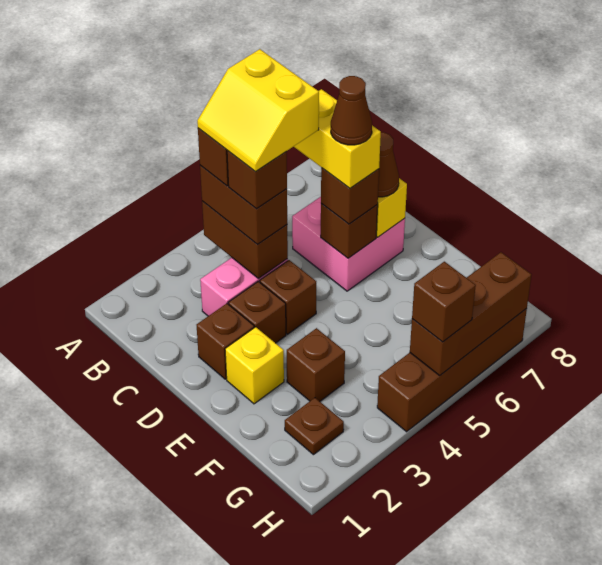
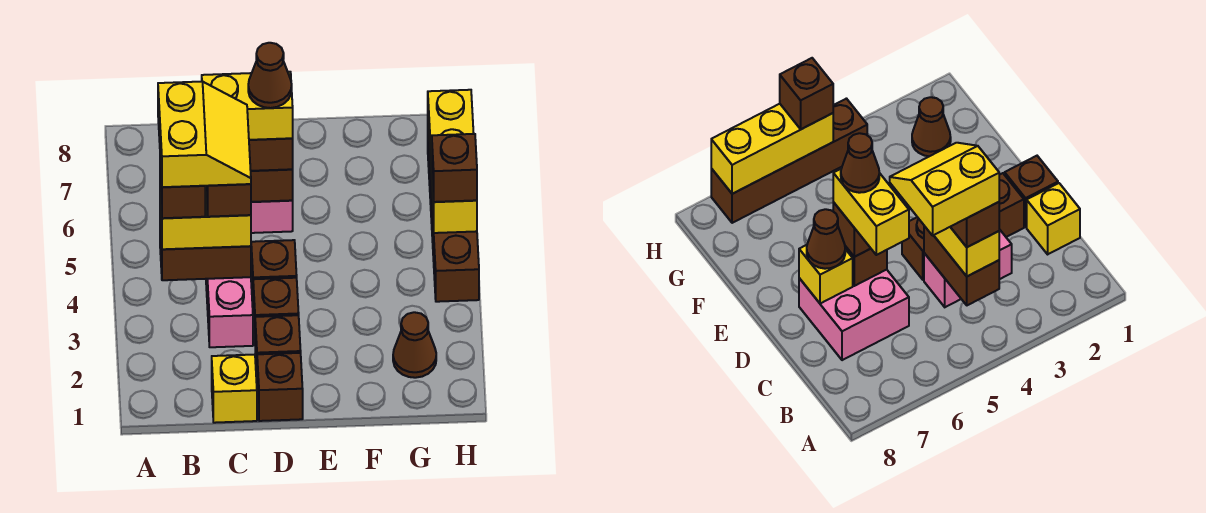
brown brick B4:C4 level 3 -> yellow brick B4:C4 level 3
yellow slope B4:C5 level 5 top 5 -> yellow slope B4:C5 level 5 top B
yellow brick E2 level 1 -> yellow brick C1 level 1
brown brick F3 level 1 -> brown brick D1 level 1
brown plate G2 level 1 -> brown cone G2 level 1
brown brick H5:H7 level 2 -> yellow brick H5:H7 level 2

